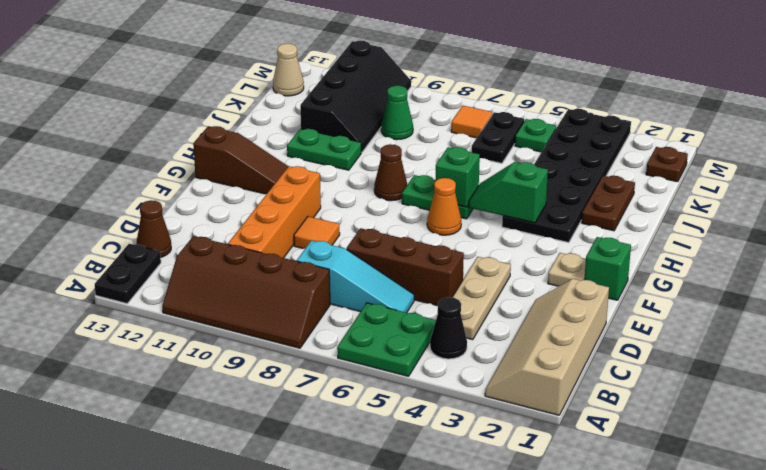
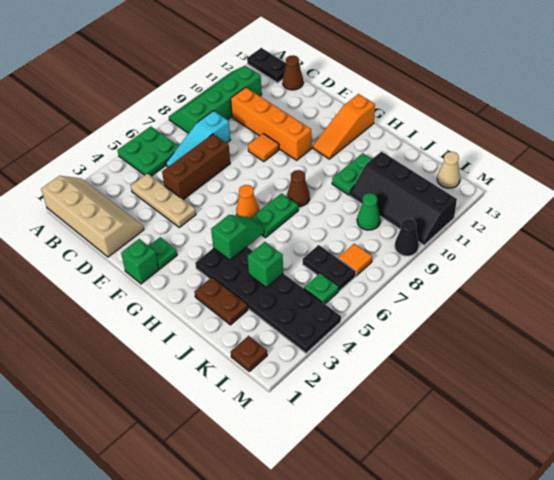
brown slope A8:B11 level 1 top B -> green slope A8:B11 level 1 top B
black cone B4 level 1 -> black cone M9 level 1
tan plate F2 level 1 -> green plate F2 level 1
brown slope G11:G13 level 1 top 13 -> orange slope G11:G13 level 1 top 13
green brick H6 level 2 -> green brick J4 level 2

